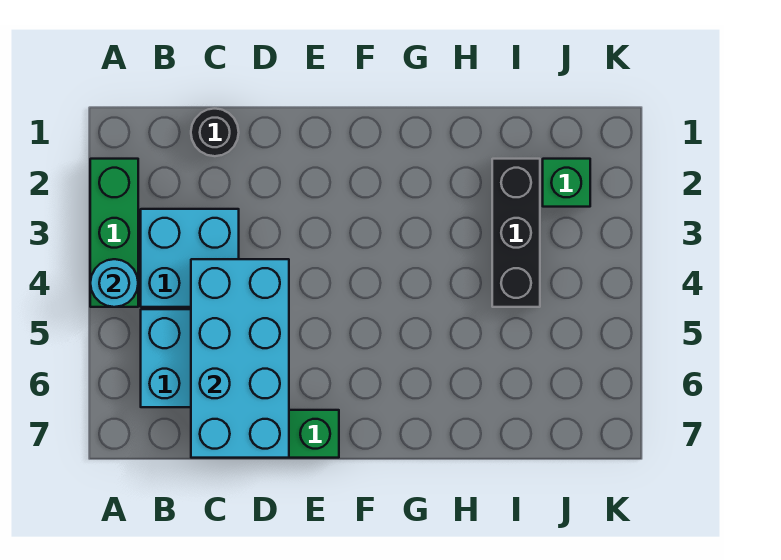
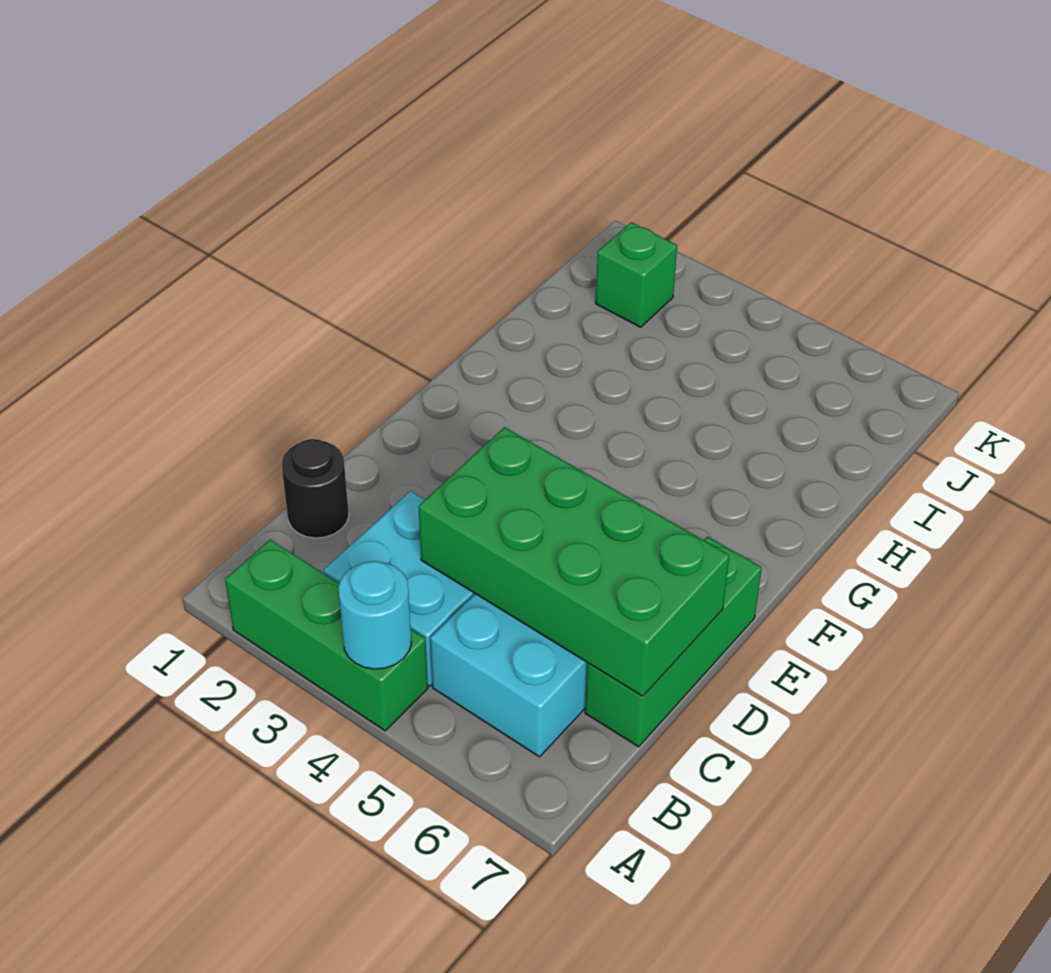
cyan brick C4:D7 level 2 -> green brick C4:D7 level 2
black brick I2:I4 level 1 -> none

